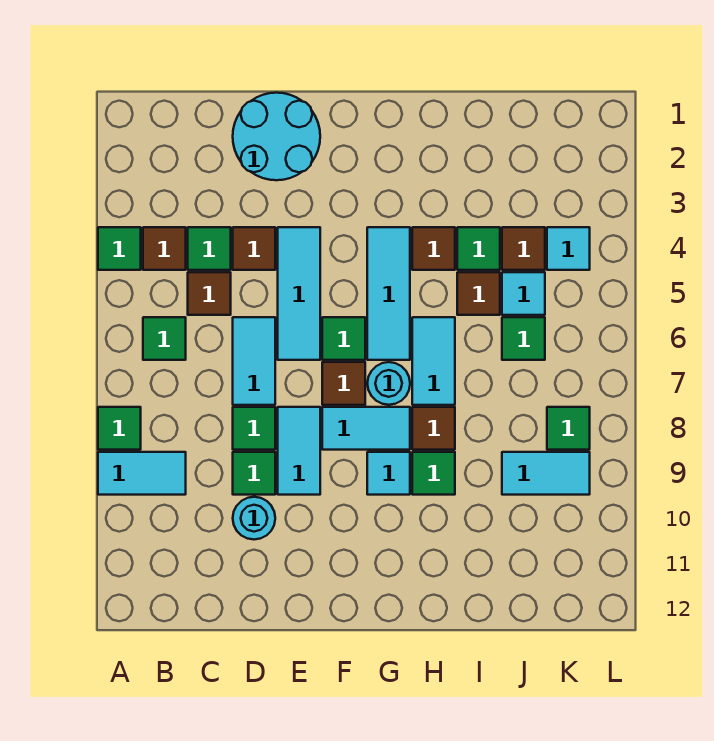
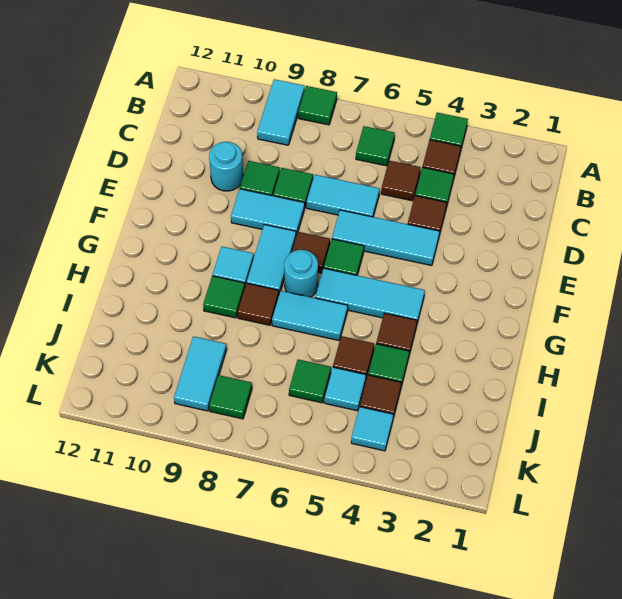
cyan round brick D1:E2 level 1 -> none

